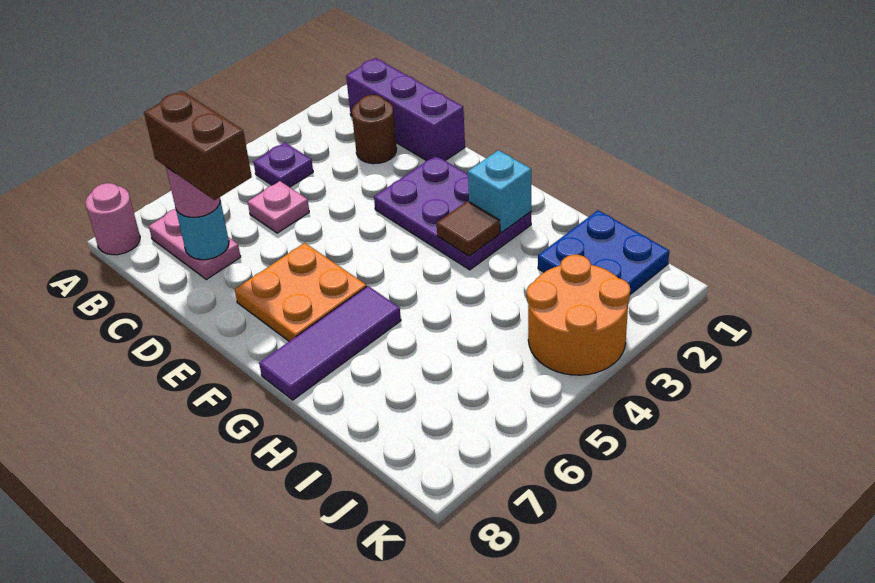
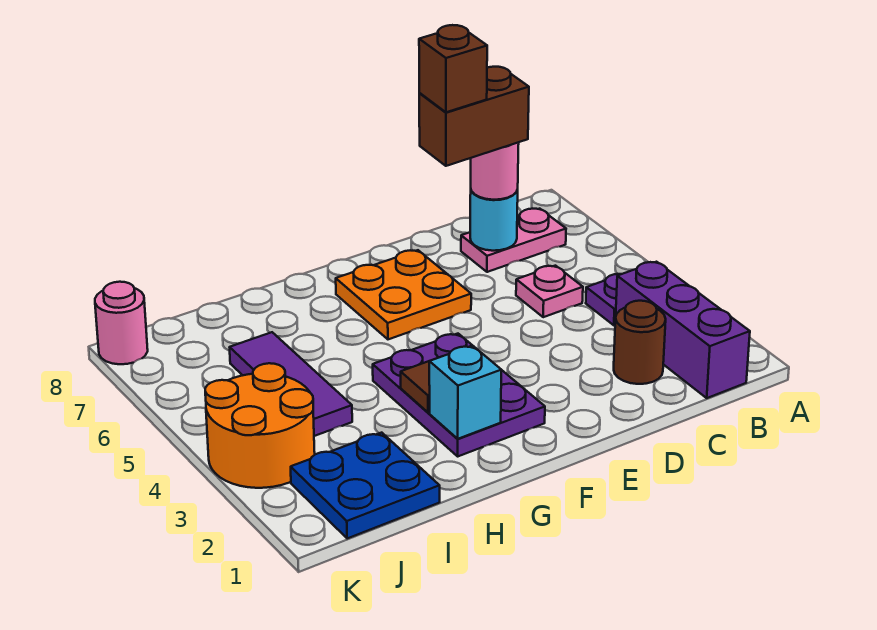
pink round brick A8 level 1 -> pink round brick K8 level 1
purple brick B1:D1 level 1 -> purple brick B1:B3 level 1
none -> brown brick D7 level 5
purple plate E2:G3 level 1 -> purple plate F2:G4 level 1
purple tile G6:G8 level 1 -> purple tile I4:I6 level 1

